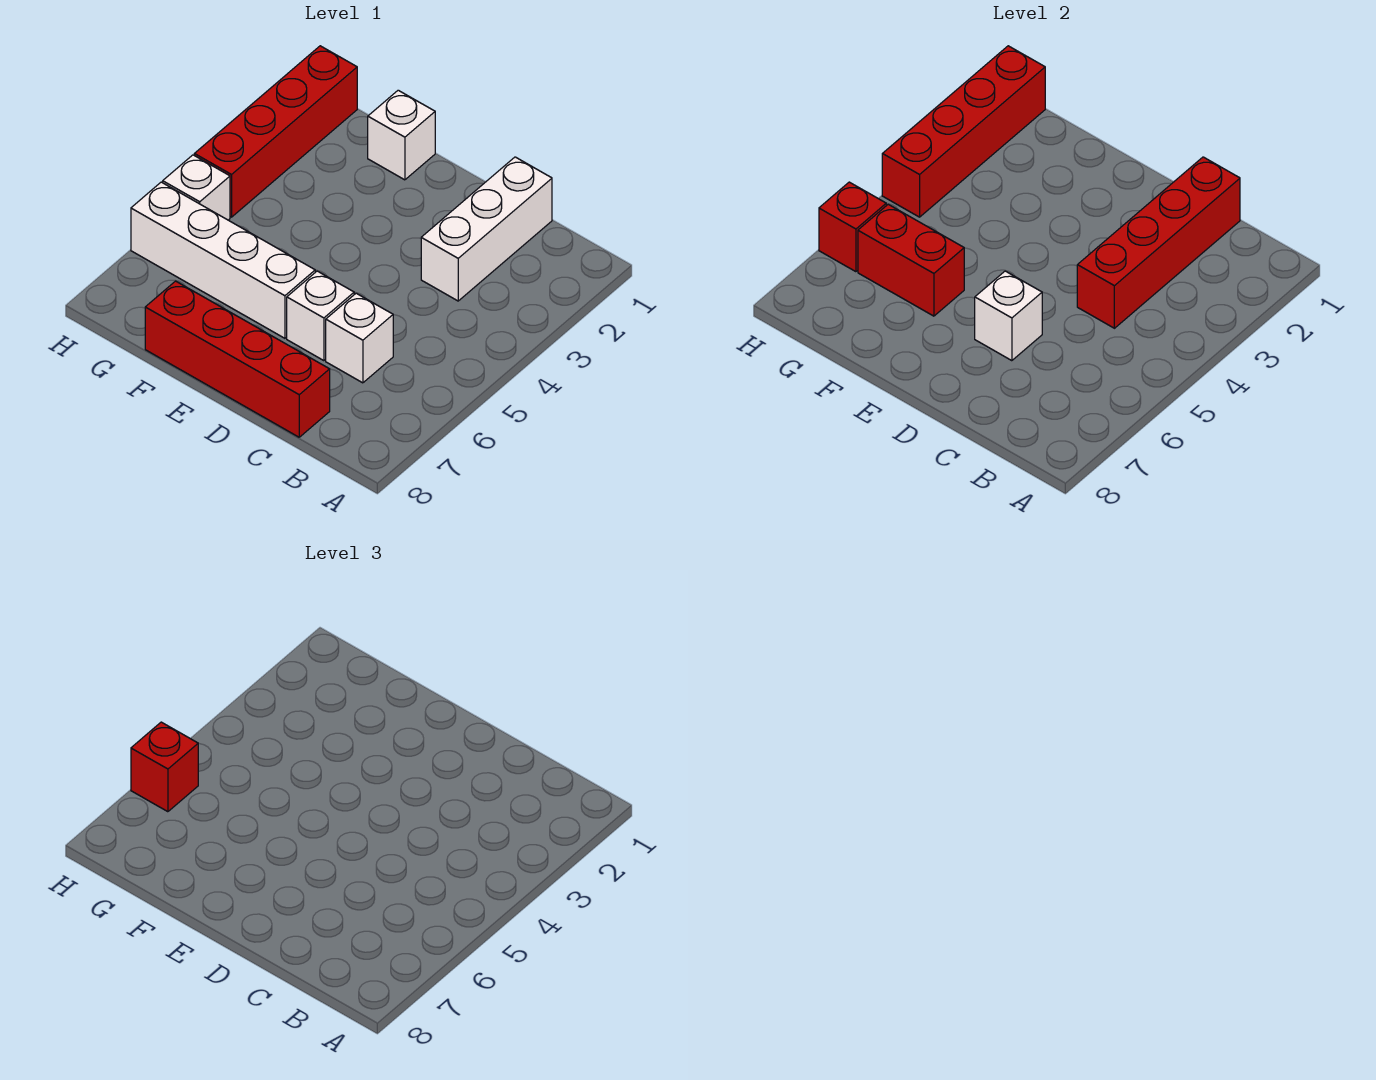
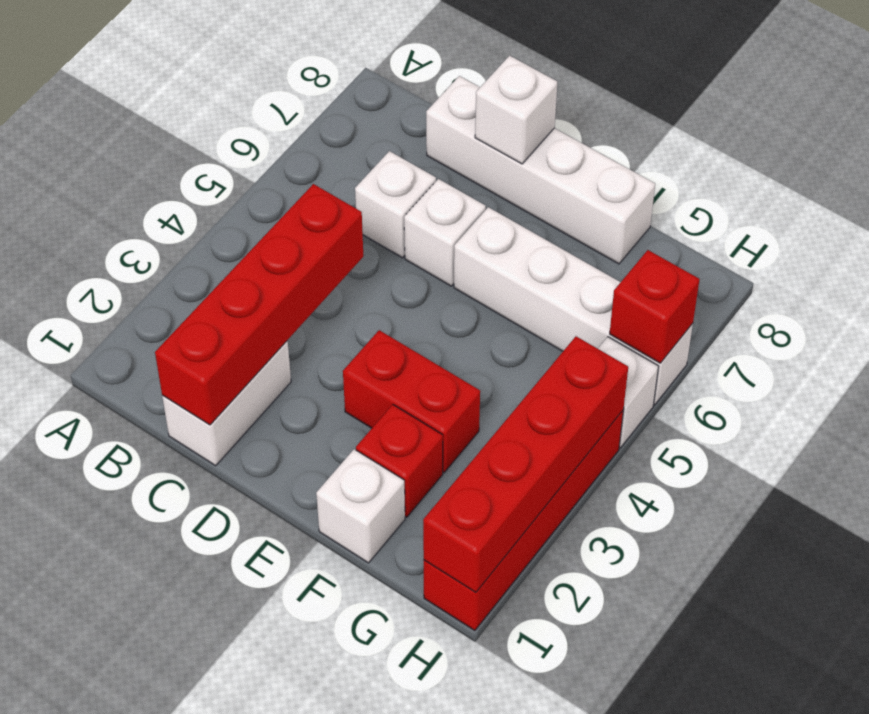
white brick C1:C3 level 1 -> white brick C1:C2 level 1
red brick C8:F8 level 1 -> white brick C8:F8 level 1
white brick D6 level 2 -> white brick D8 level 2
red brick F6:G6 level 2 -> red brick E3:F3 level 1
red brick H6 level 3 -> red brick F2 level 1

